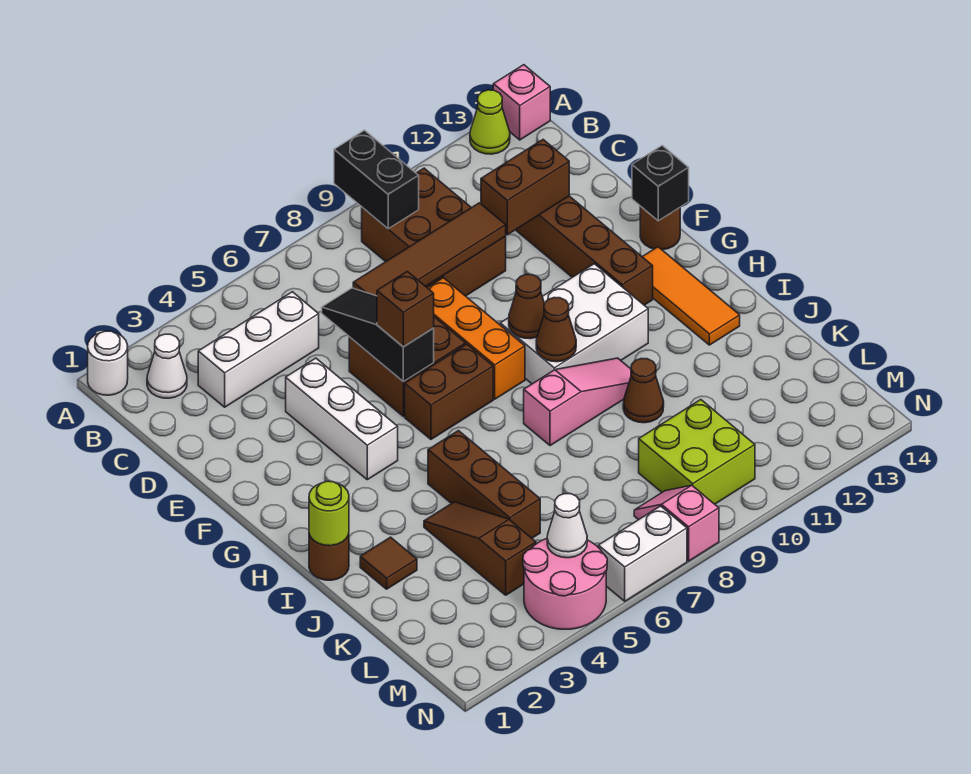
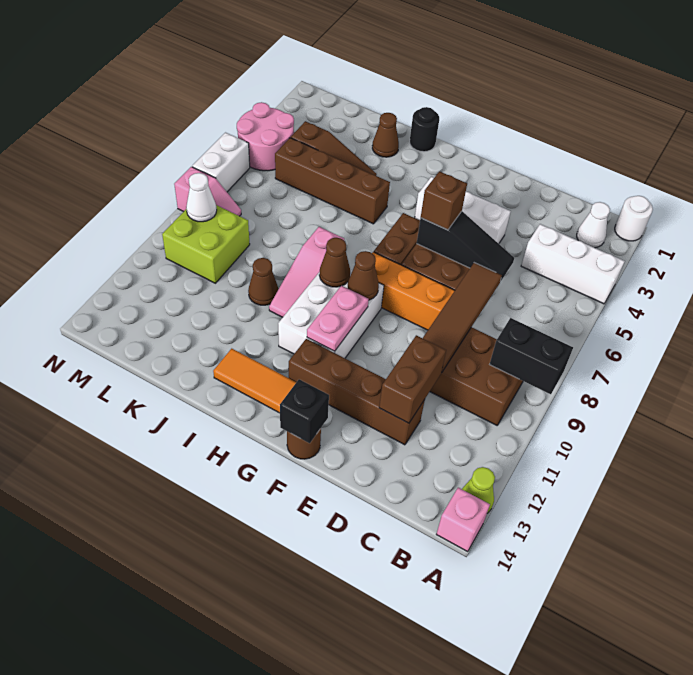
white brick C3:C5 level 1 -> white brick A4:C4 level 1
none -> pink plate G10:G11 level 2
brown round brick I1 level 1 -> black round brick I1 level 1
lime round brick I1 level 2 -> none
brown brick I5:K5 level 1 -> brown brick I5:L5 level 1
brown tile J2 level 1 -> brown cone J2 level 1
white cone M5 level 2 -> white cone M9 level 2

